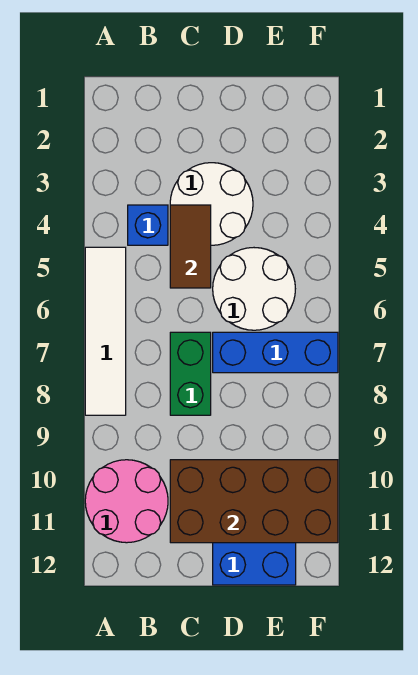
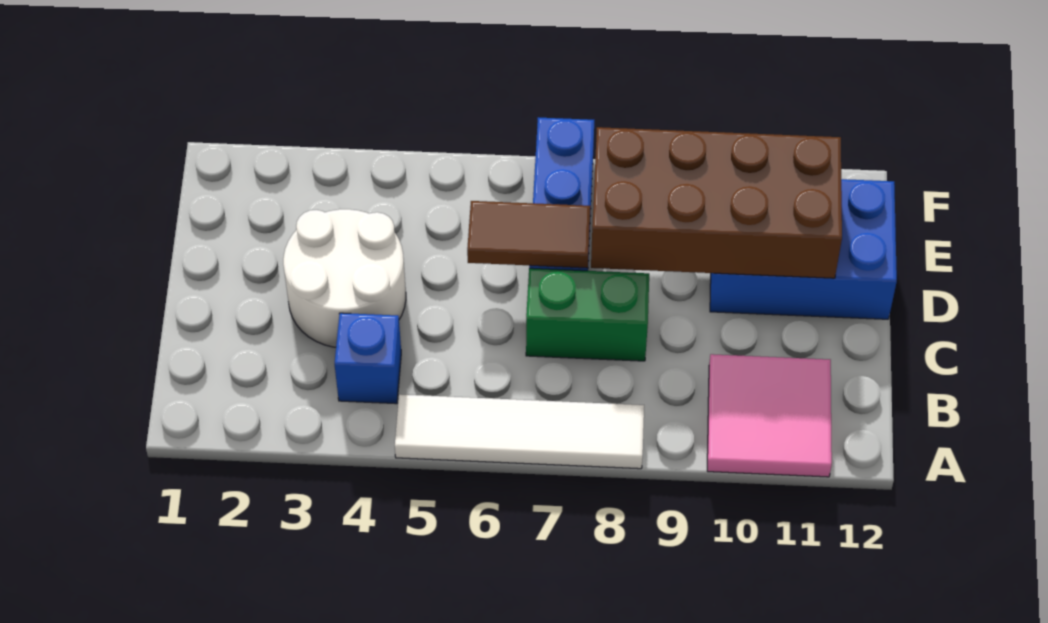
pink round brick A10:B11 level 1 -> pink tile A10:B11 level 1
brown tile C4:C5 level 2 -> brown tile D6:D7 level 2
brown brick C10:F11 level 2 -> brown brick D8:E11 level 2
white round brick D5:E6 level 1 -> none

